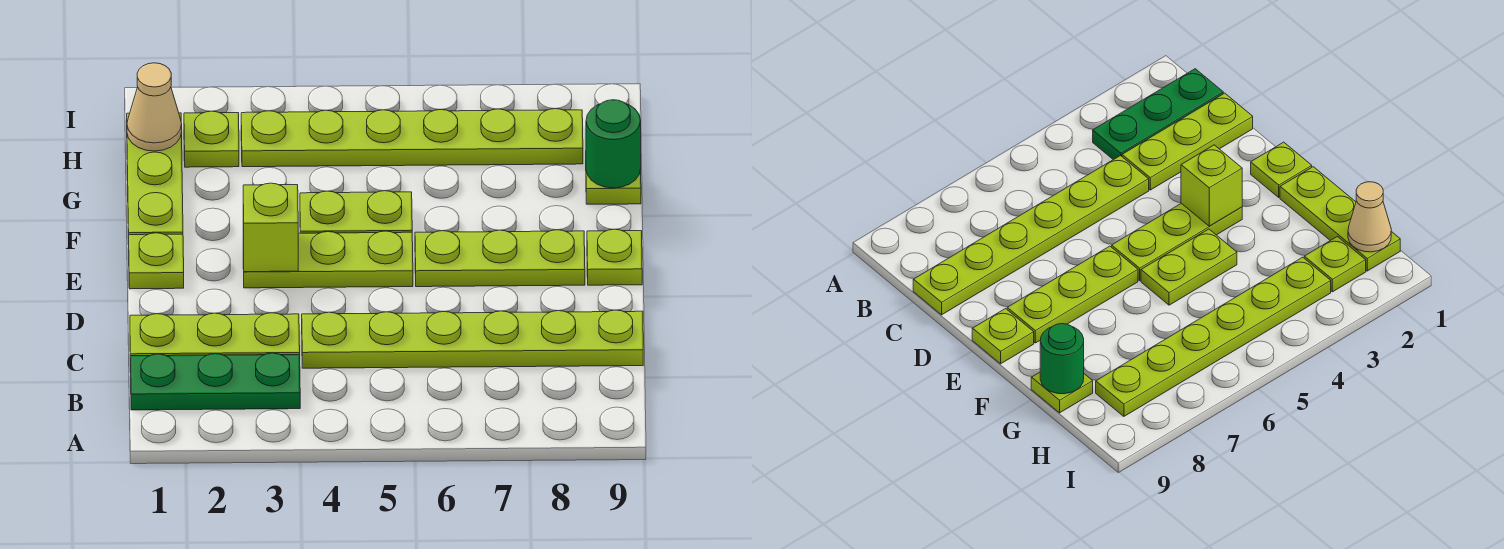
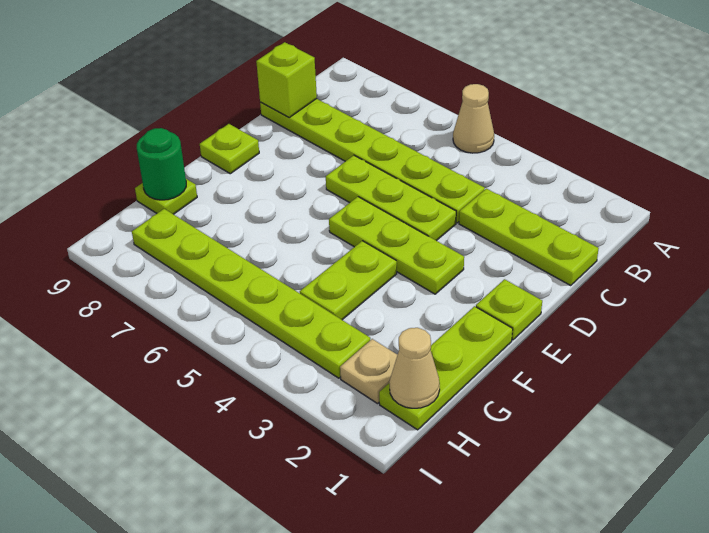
none -> tan cone A5 level 1
green plate B1:B3 level 1 -> none
lime brick E3 level 2 -> lime brick C9 level 2
lime plate E6:E8 level 1 -> lime plate D4:D6 level 1
lime plate F4:F5 level 1 -> lime plate F4:G4 level 1
lime plate H2 level 1 -> tan plate H2 level 1

